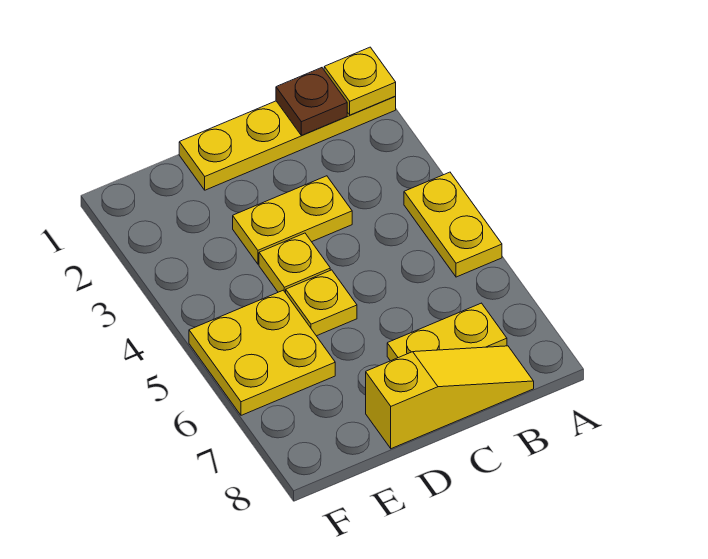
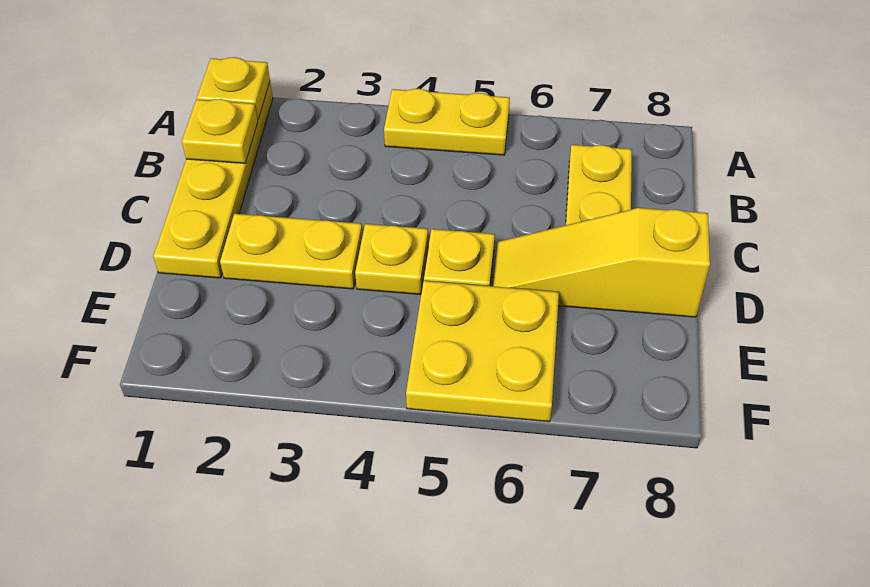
brown plate B1 level 2 -> yellow plate B1 level 2
yellow slope B8:D8 level 1 top D -> yellow slope D6:D8 level 1 top 8
yellow plate C3:D3 level 1 -> yellow plate D2:D3 level 1

